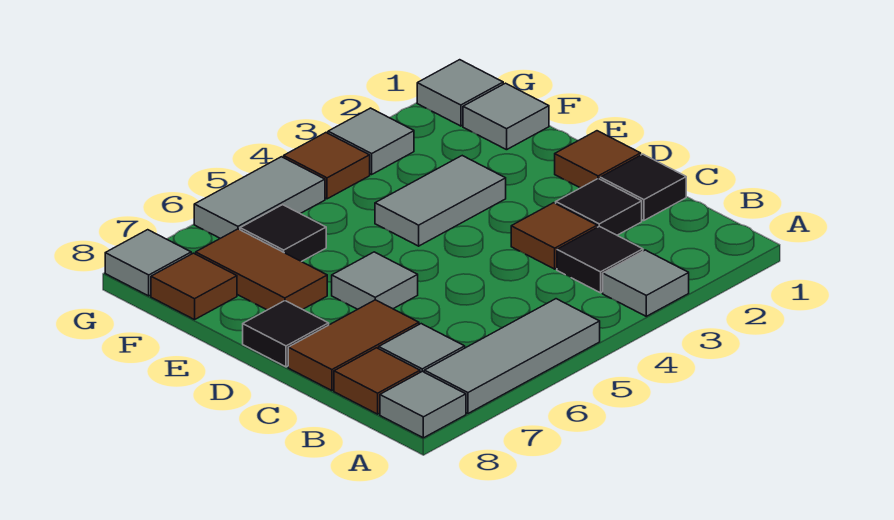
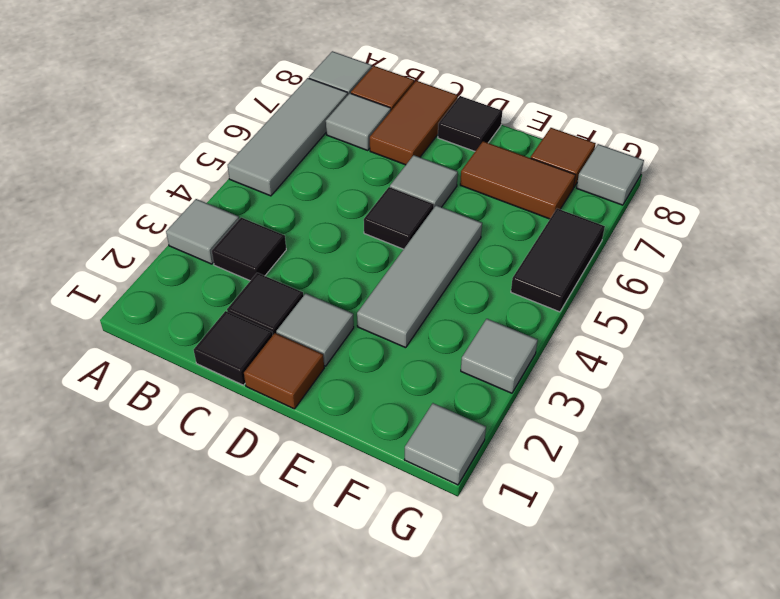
brown tile C3 level 1 -> none
grey tile E3:E4 level 1 -> grey tile E3:E5 level 1
grey tile F1 level 1 -> grey tile D2 level 1
black tile F6 level 1 -> black tile D5 level 1
brown tile G4 level 1 -> none
grey tile G5:G6 level 1 -> black tile G5:G6 level 1

